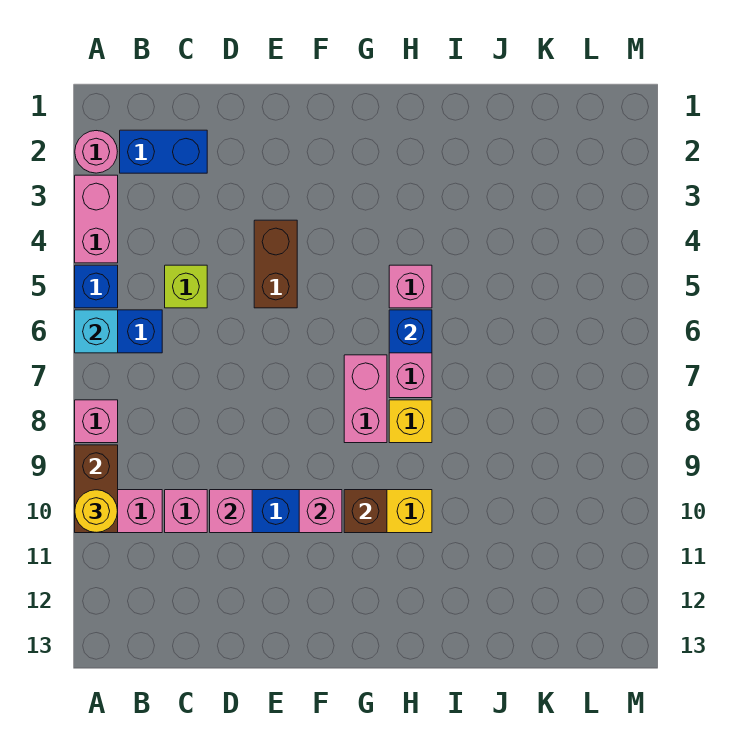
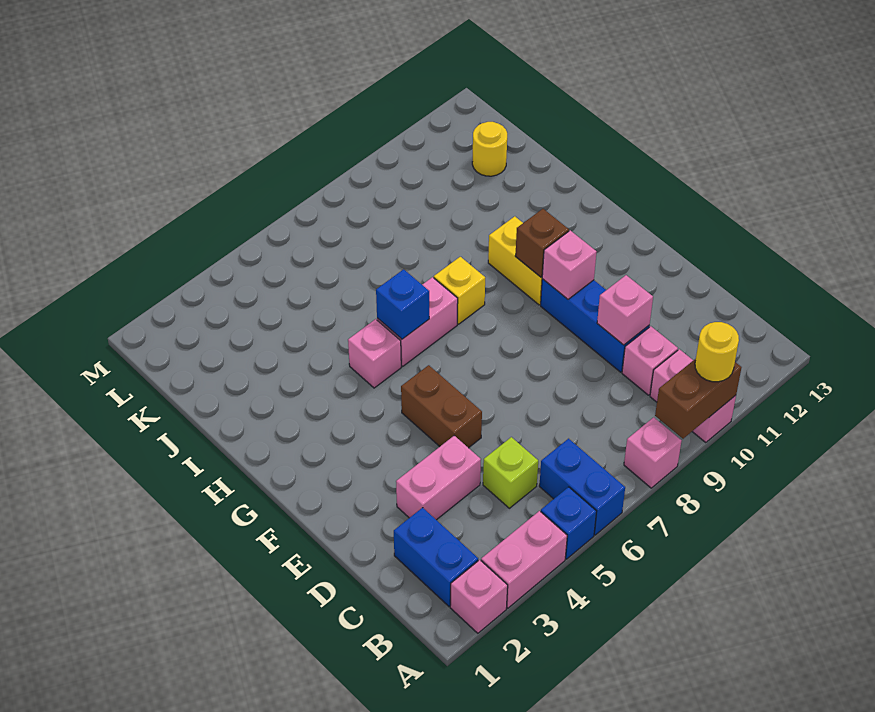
pink round brick A2 level 1 -> pink brick A2 level 1
cyan brick A6 level 2 -> none
brown brick E4:E5 level 1 -> brown brick E5:F5 level 1
pink brick G7:G8 level 1 -> pink brick D3:D4 level 1
none -> yellow round brick K12 level 1

